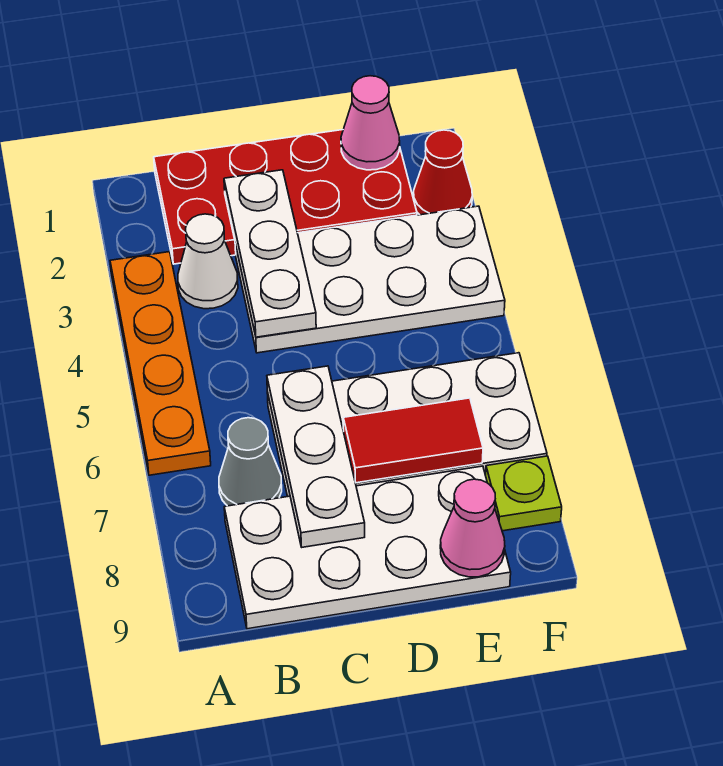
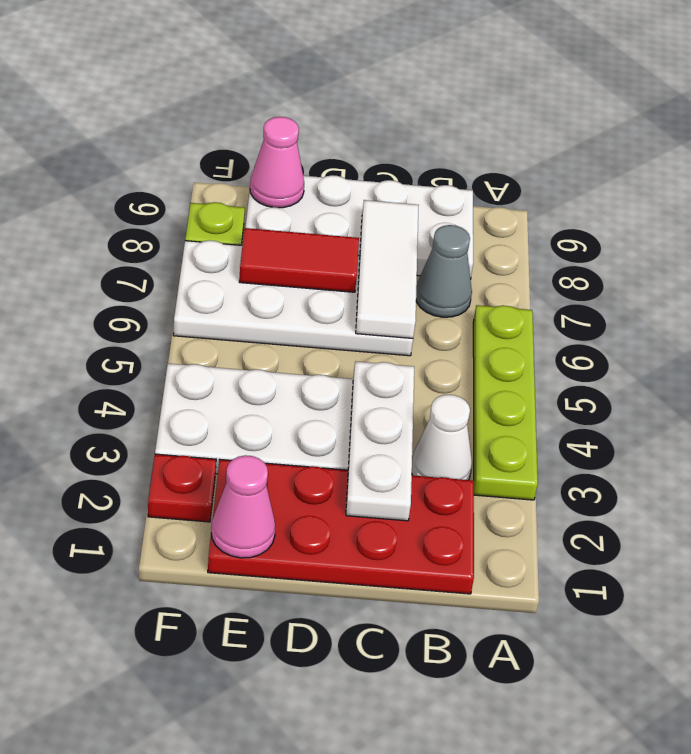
orange plate A3:A6 level 1 -> lime plate A3:A6 level 1
white plate C6:C8 level 2 -> white tile C6:C8 level 2
red cone F2 level 1 -> red plate F2 level 1

